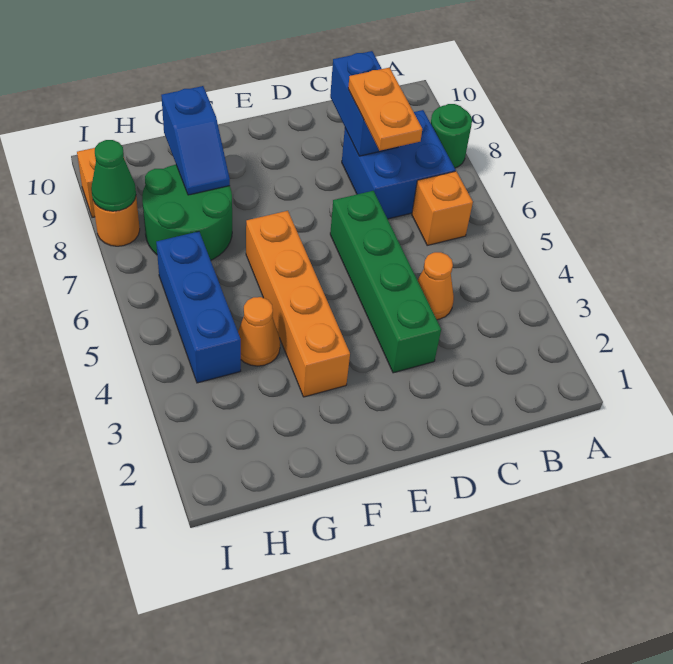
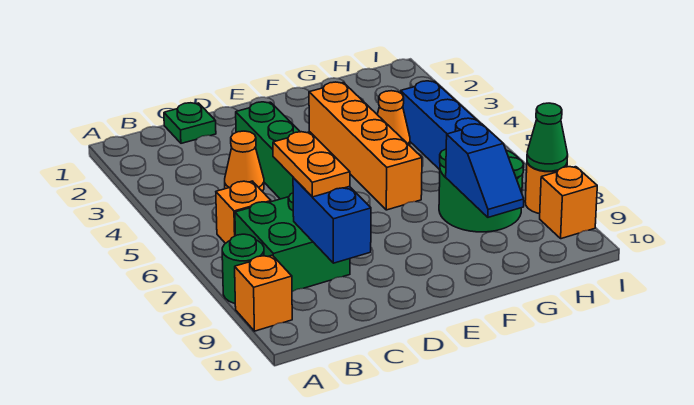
none -> orange brick A9 level 1
blue brick B7:C8 level 1 -> green brick B7:C8 level 1
none -> green plate C1 level 1
blue slope G8:G9 level 2 top 9 -> blue slope G8:G9 level 2 top 8

